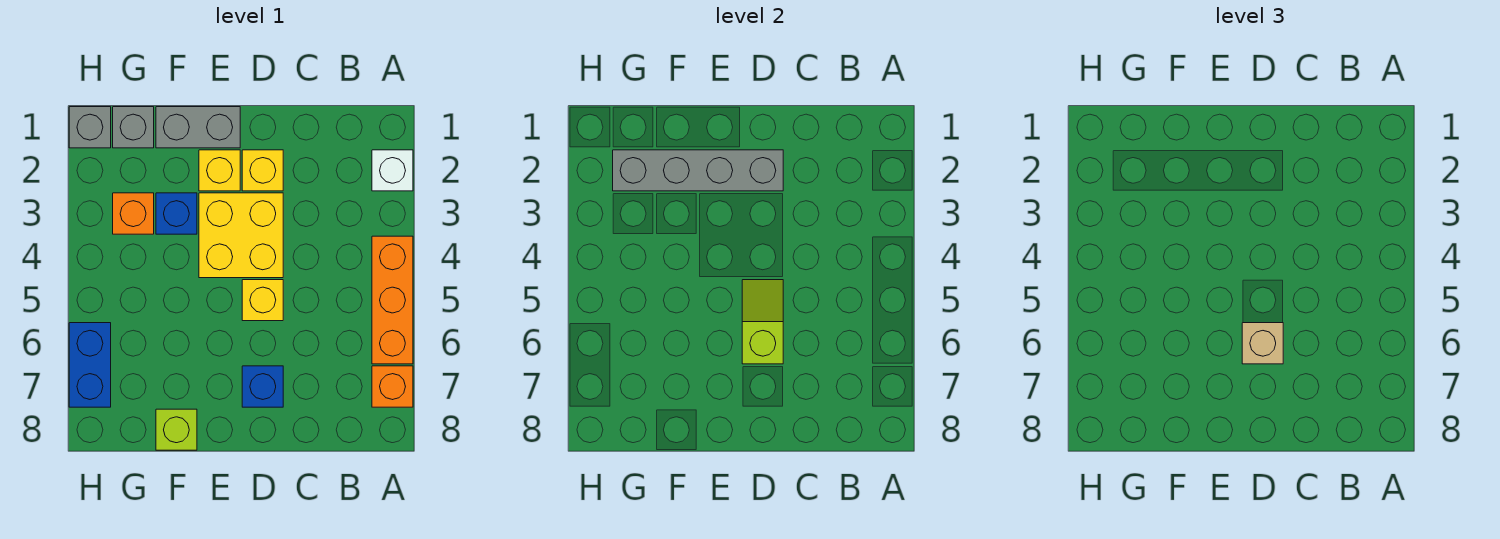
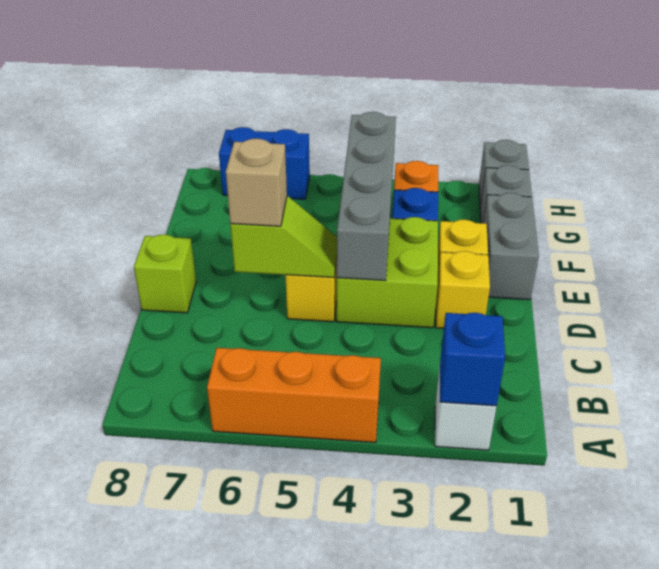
orange brick A7 level 1 -> none
grey brick D2:G2 level 2 -> grey brick D4:G4 level 2
yellow brick D3:E4 level 1 -> lime brick D3:E4 level 1
blue brick D7 level 1 -> blue brick A2 level 2
lime brick F8 level 1 -> lime brick D8 level 1

